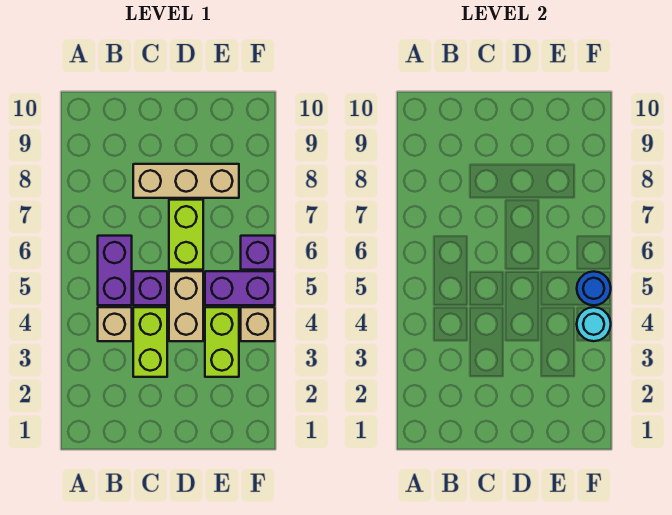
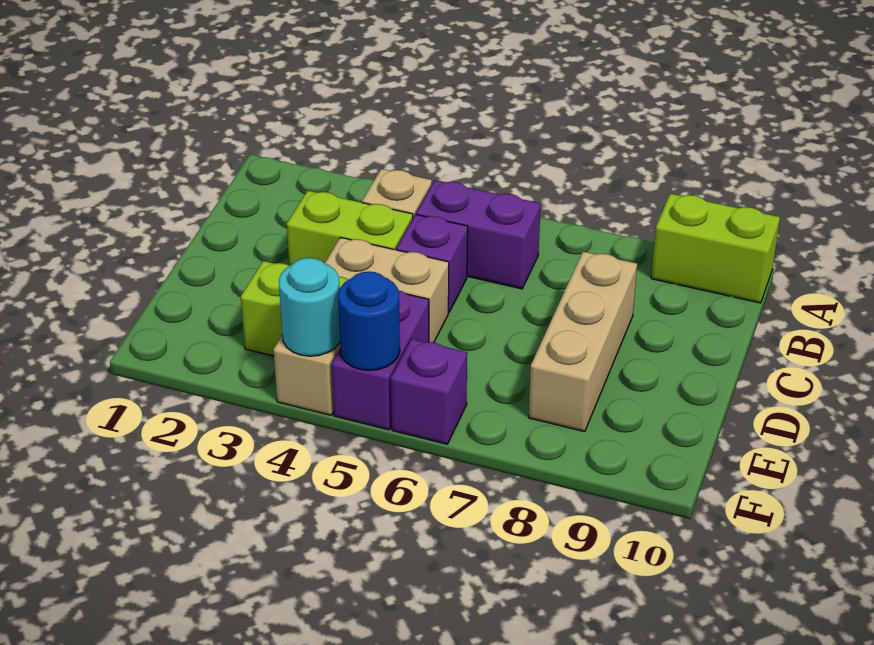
lime brick D6:D7 level 1 -> lime brick A9:A10 level 1

